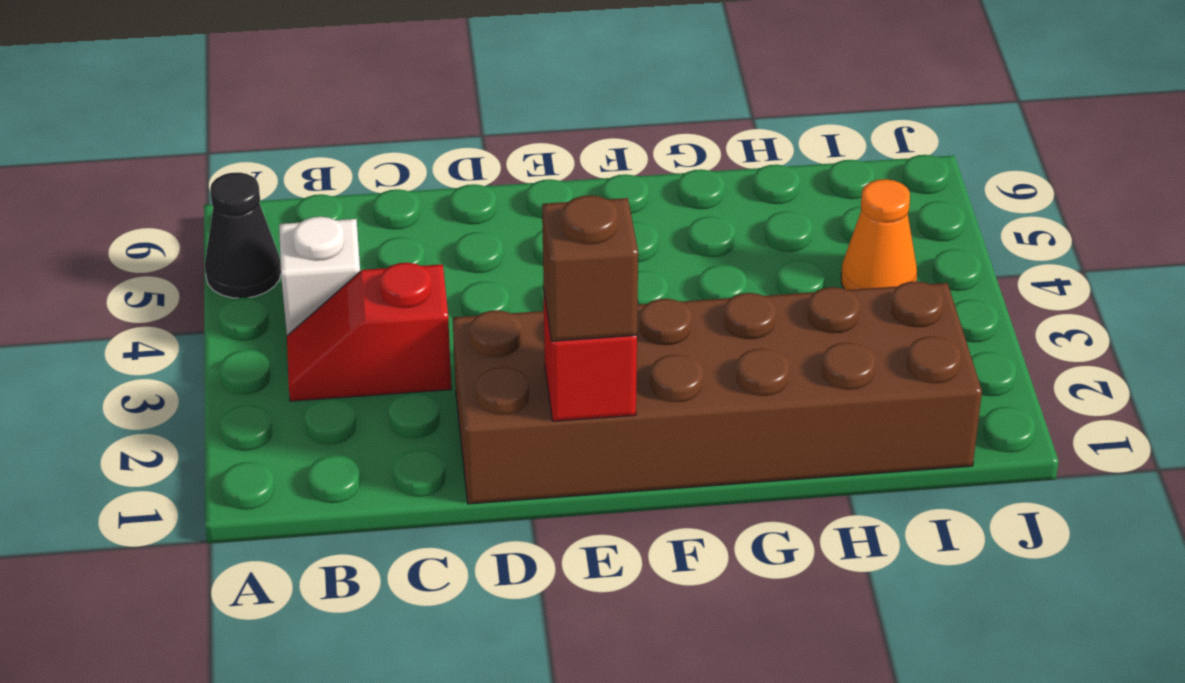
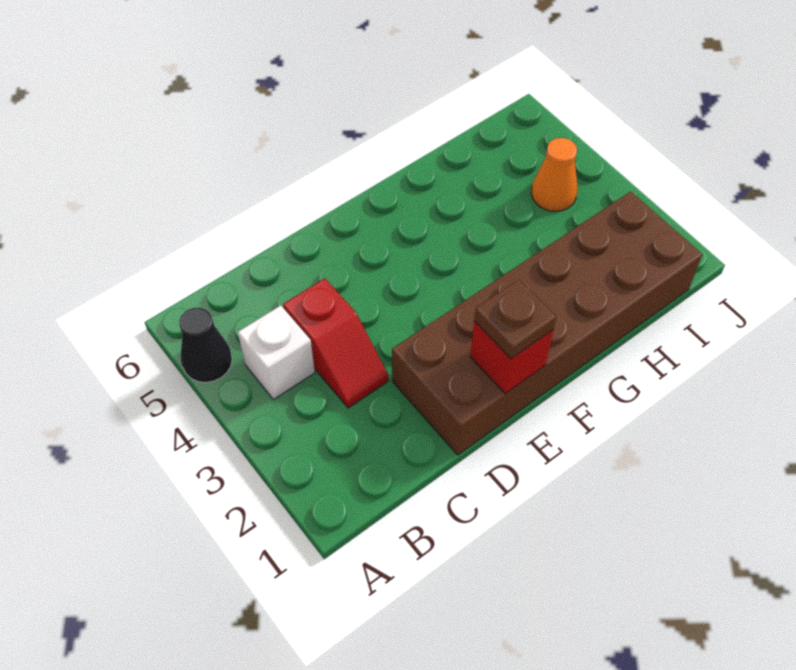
red slope B3:C3 level 1 top C -> red slope C3:C4 level 1 top 4
brown brick E1 level 3 -> brown plate E1 level 3

